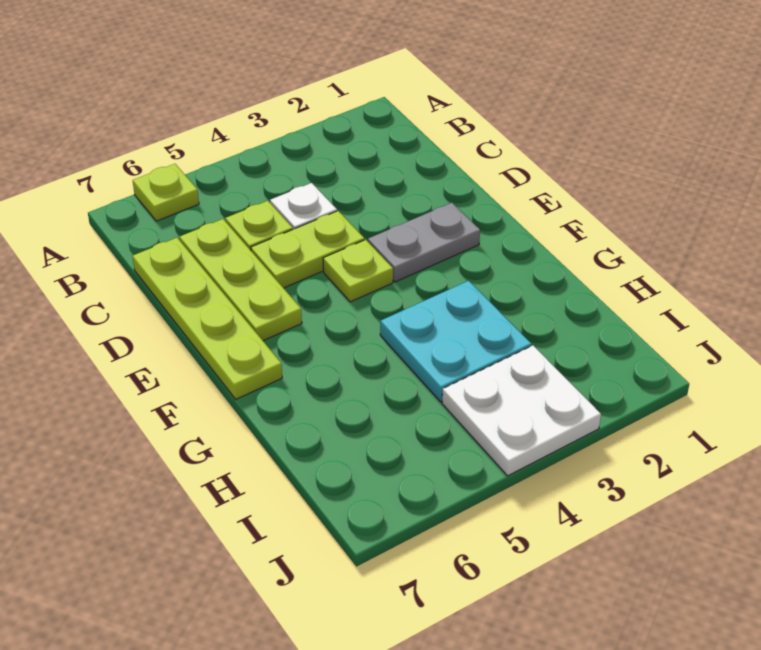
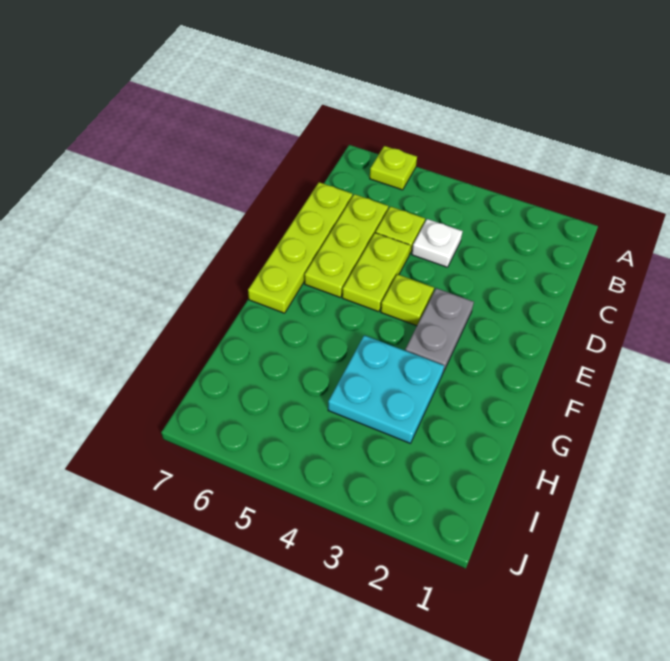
lime plate D4:D5 level 1 -> lime plate D5:E5 level 1
grey plate E2:E3 level 1 -> grey plate E3:F3 level 1
white plate I3:J4 level 1 -> none

